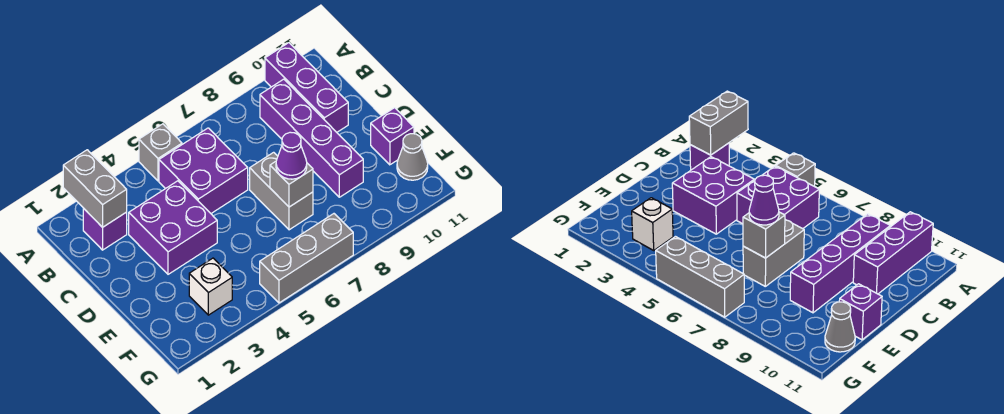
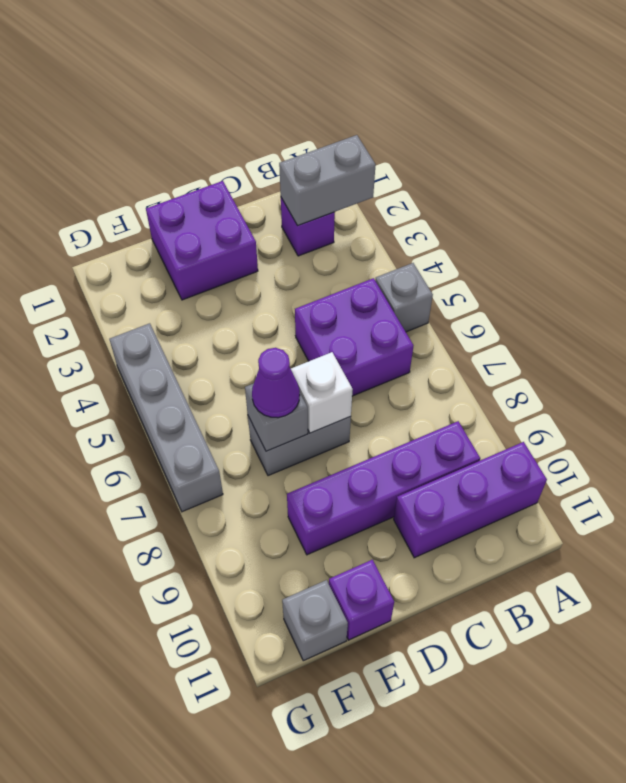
purple brick C3:D4 level 1 -> purple brick D1:E2 level 1
white brick F3 level 1 -> white brick D7 level 2
grey cone F11 level 1 -> grey brick F11 level 1
grey brick G5:G7 level 1 -> grey brick G4:G7 level 1

